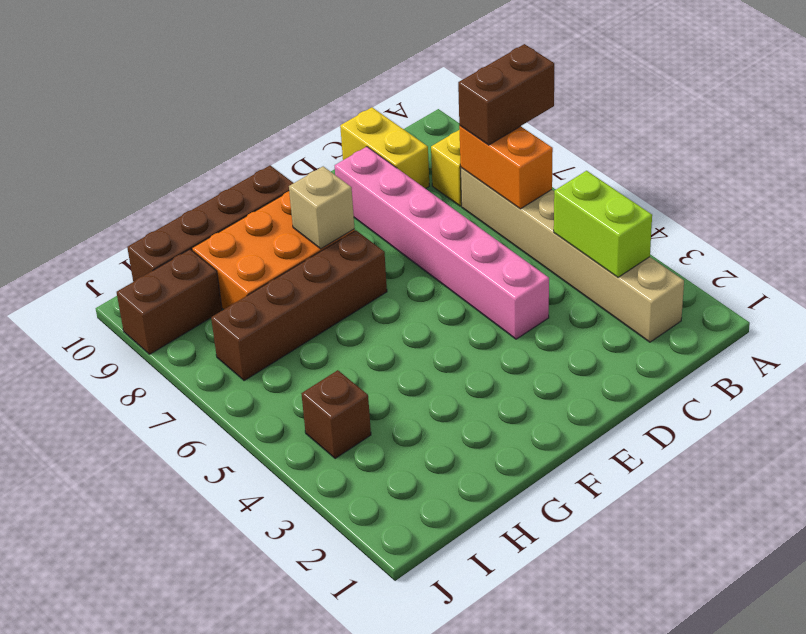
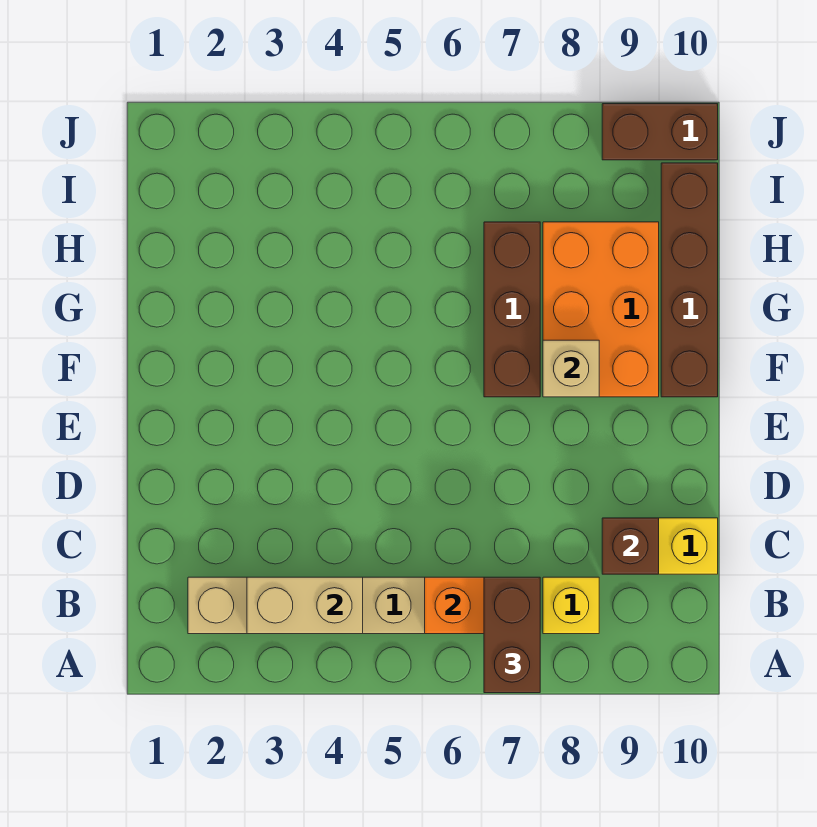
lime brick B3:B4 level 2 -> tan brick B3:B4 level 2
pink brick D4:D9 level 1 -> none
brown brick F7:I7 level 1 -> brown brick F7:H7 level 1
brown brick I4 level 1 -> brown brick C9 level 2
brown brick I9:J9 level 1 -> brown brick J9:J10 level 1

